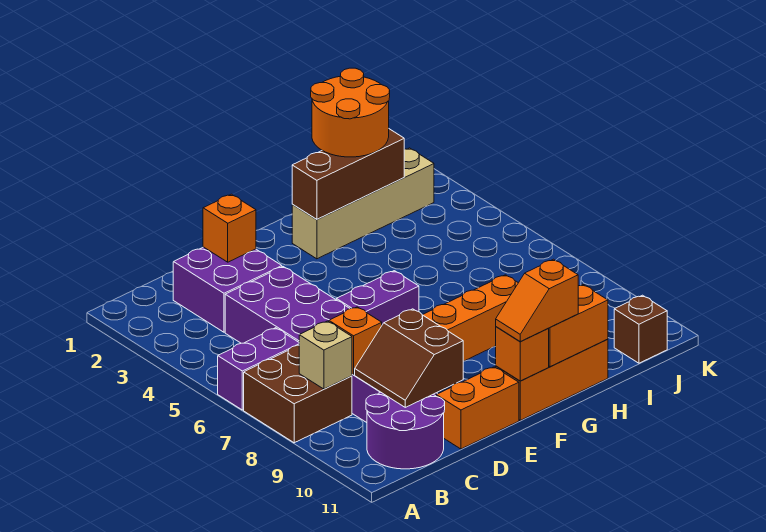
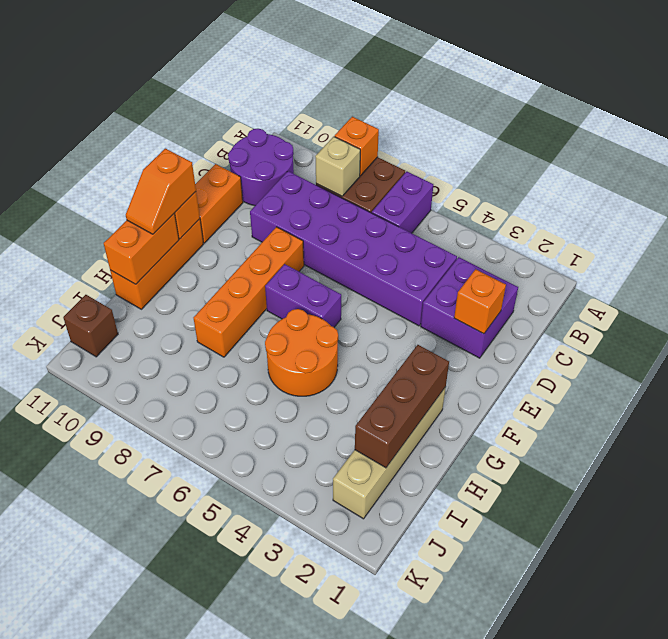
orange brick C8 level 2 -> orange brick A8 level 2
brown slope C9:D10 level 2 top D -> none
purple brick E6:F6 level 1 -> purple brick F6:F7 level 1
orange slope F11:G11 level 3 top G -> orange slope F11:G11 level 3 top F
orange round brick H1:I2 level 3 -> orange round brick G5:H6 level 1

